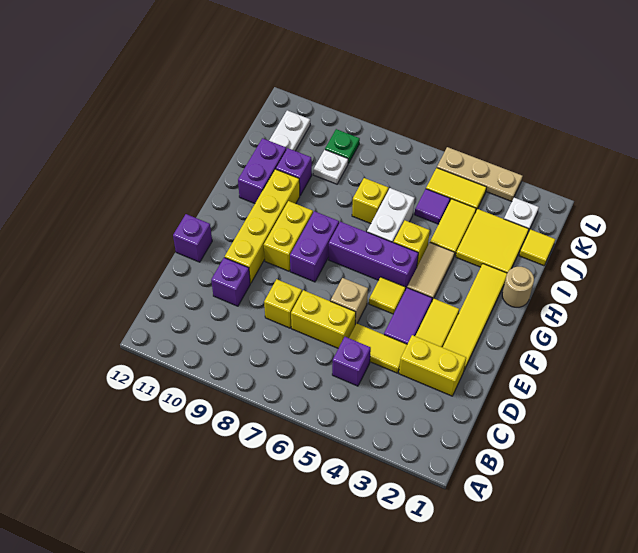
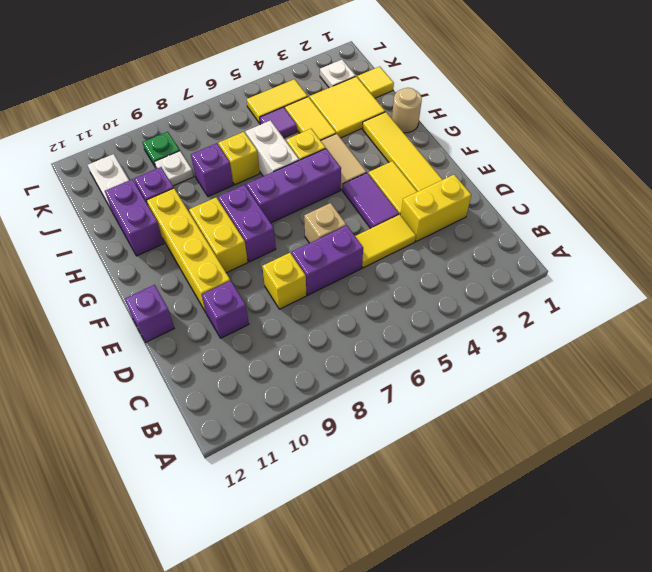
purple brick C5 level 1 -> purple brick I8 level 1
yellow brick D6:D7 level 1 -> purple brick D6:D7 level 1
yellow tile F5 level 1 -> none
tan plate L3:L5 level 1 -> none

